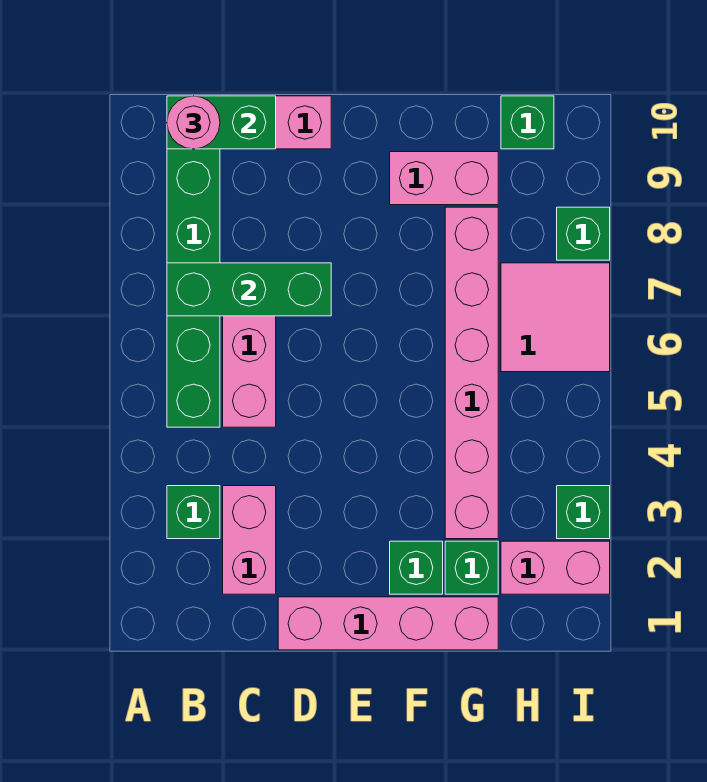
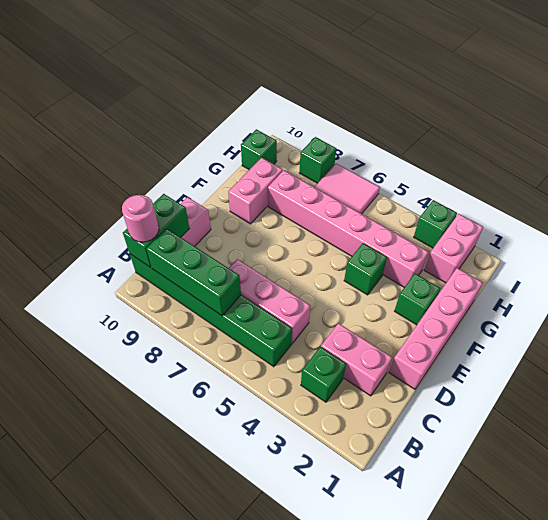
green brick B7:D7 level 2 -> green brick B7:B9 level 2
green brick G2 level 1 -> green brick F4 level 1

